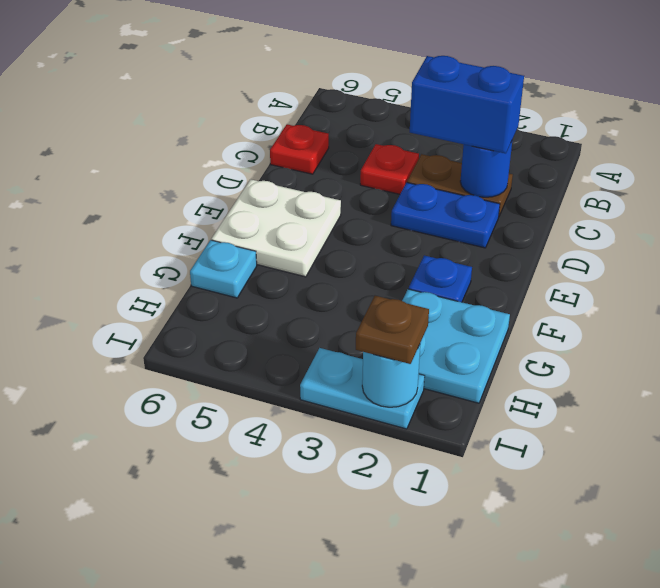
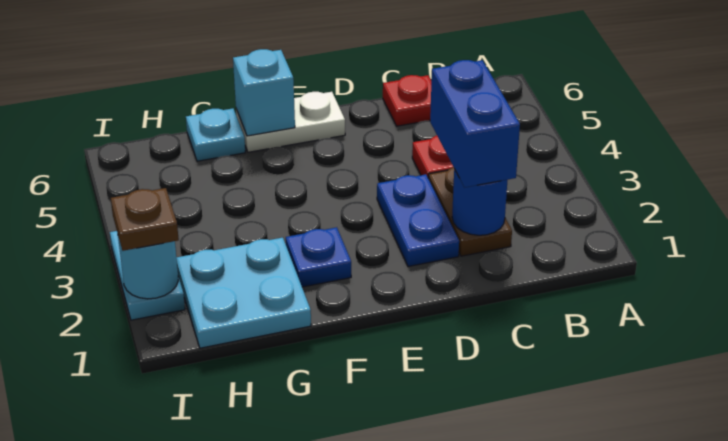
white plate E5:F6 level 1 -> white plate E6:F6 level 1
none -> cyan brick F6 level 2

